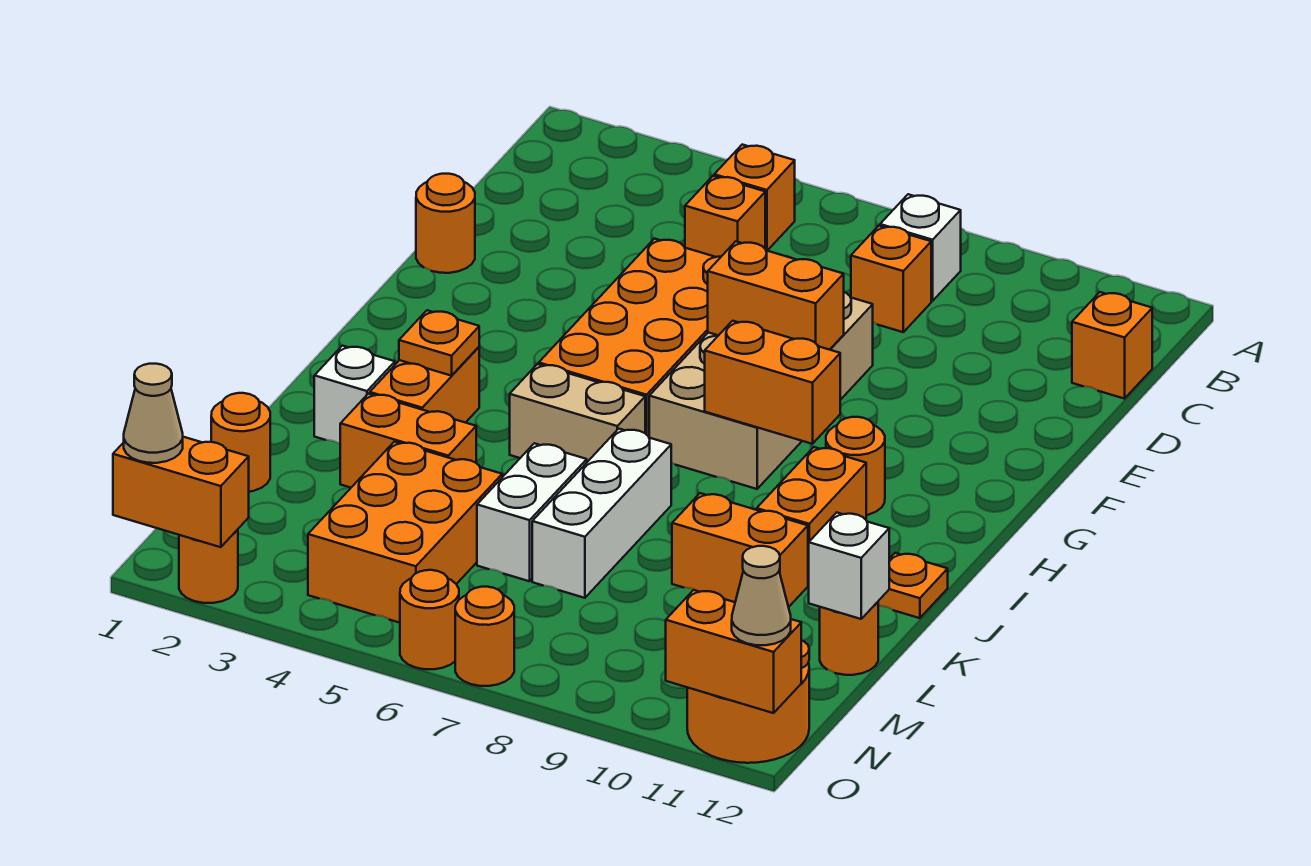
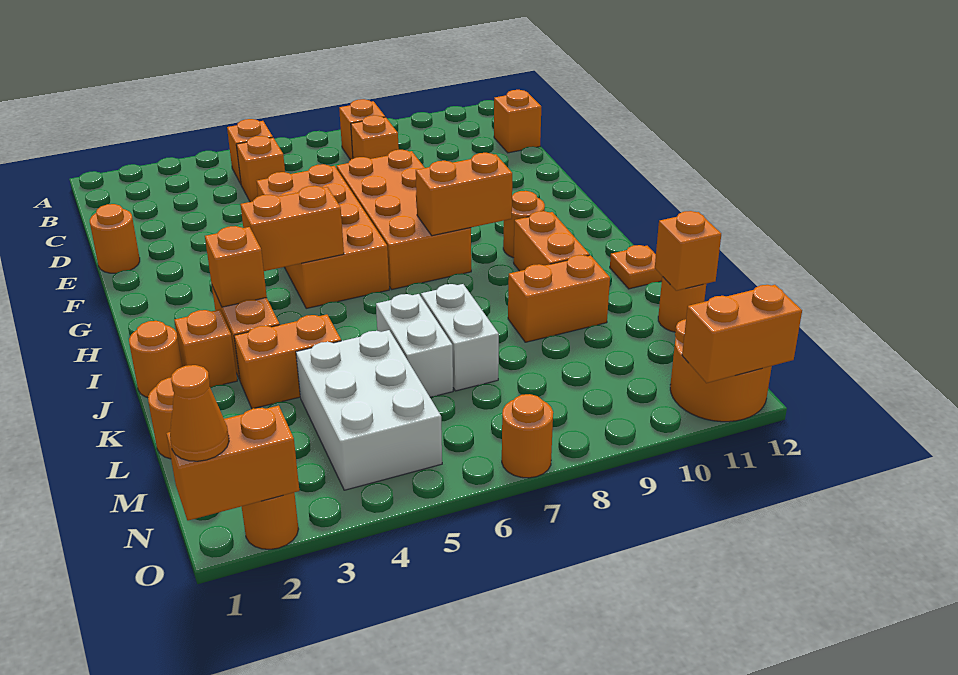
white brick B8 level 1 -> orange brick B8 level 1
tan brick E7:H8 level 1 -> orange brick E7:H8 level 1
orange brick F7:F8 level 2 -> orange brick H4:H5 level 2
orange plate I3 level 2 -> orange brick I3 level 2
tan brick I5:I6 level 1 -> none
white brick J2 level 1 -> orange brick J2 level 1
white brick J7:L7 level 1 -> white brick K7:L7 level 1
orange brick L4:N5 level 1 -> white brick L4:N5 level 1
white brick L12 level 2 -> orange brick L12 level 2
tan cone O1 level 3 -> orange cone O1 level 3
orange round brick O6 level 1 -> orange round brick J1 level 1
tan cone O12 level 3 -> none

